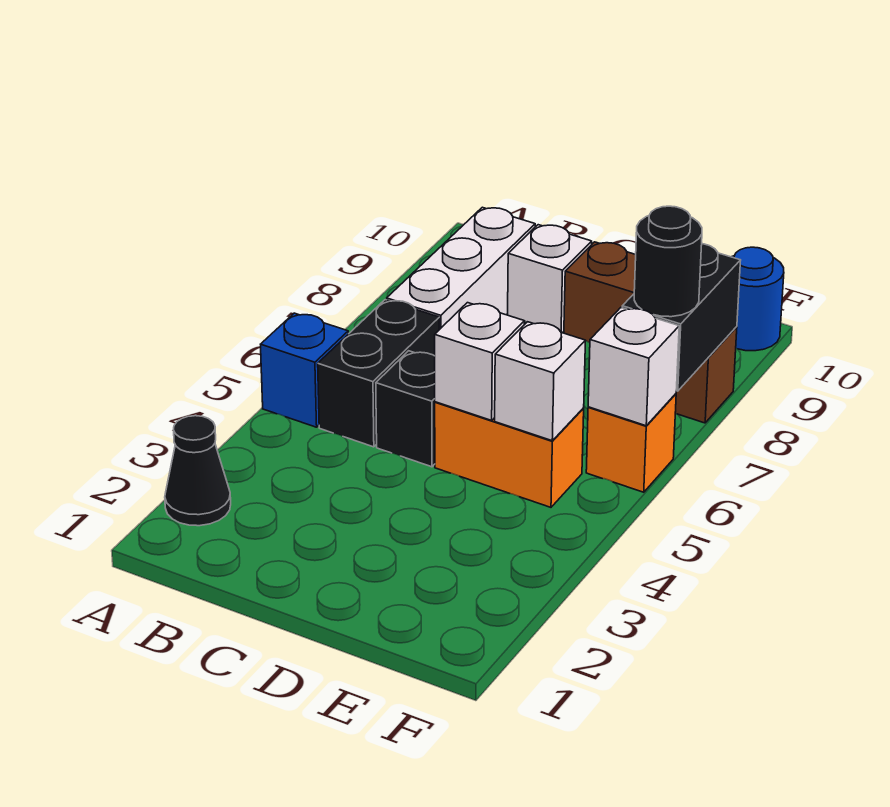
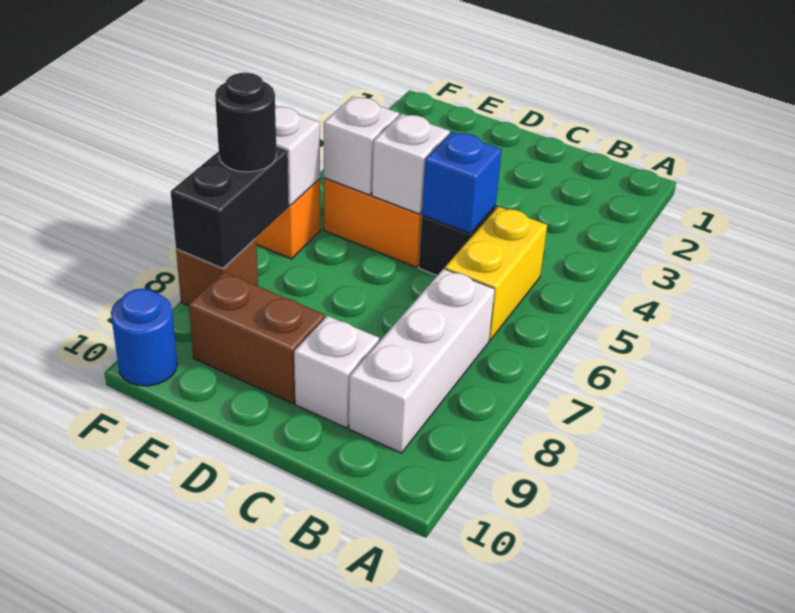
black cone A2 level 1 -> none
blue brick A5 level 1 -> blue brick C5 level 2
black brick B5:B6 level 1 -> yellow brick B5:B6 level 1

